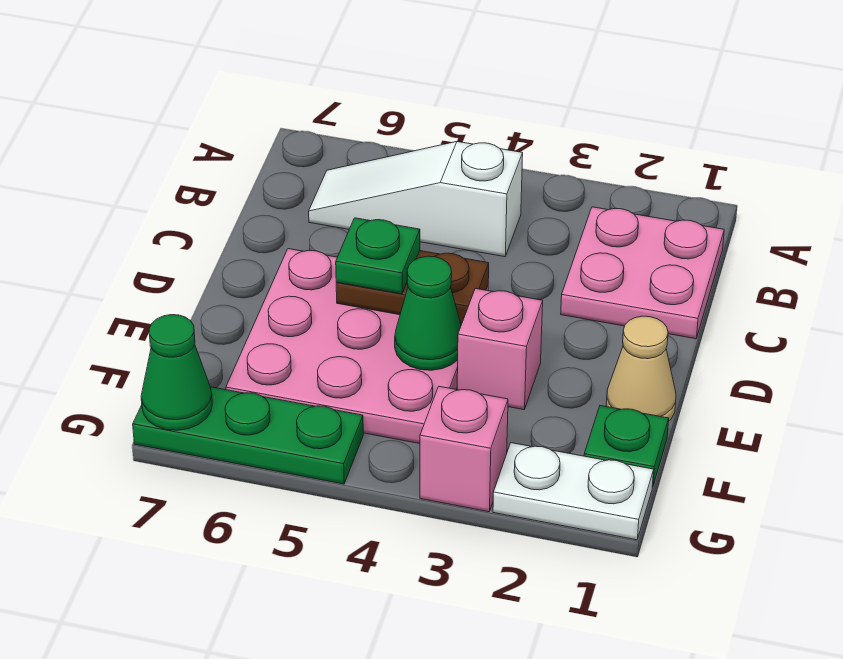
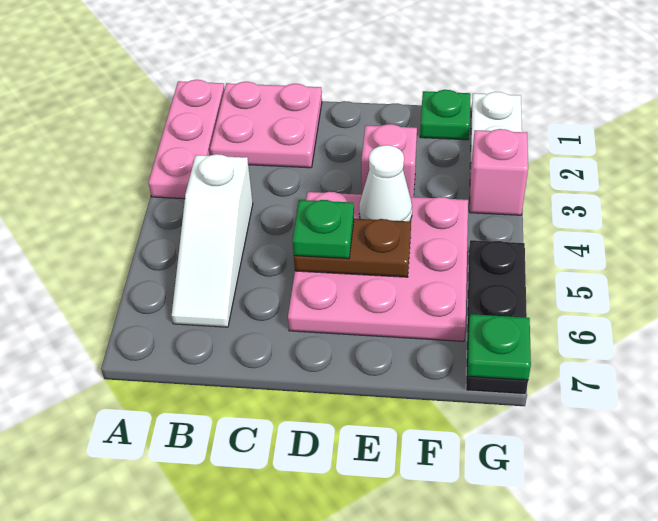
none -> pink plate A1:A3 level 1
brown plate D4:D5 level 2 -> brown plate D5:E5 level 2
tan cone E1 level 1 -> none
green cone E4 level 2 -> white cone E4 level 2
green plate G5:G7 level 1 -> black plate G5:G7 level 1
green cone G7 level 2 -> green plate G7 level 2

